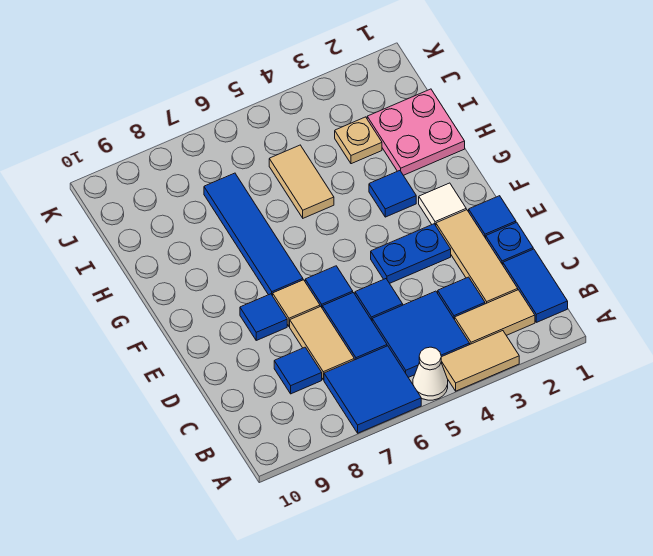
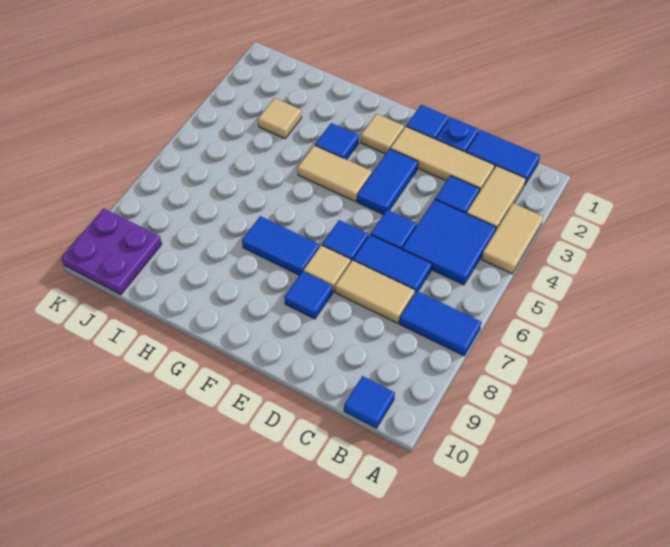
white cone A5 level 1 -> none
blue tile A6:B7 level 1 -> blue tile A7:B7 level 1
blue tile C8 level 1 -> blue tile B10 level 1
blue plate E3:E4 level 1 -> blue tile E3:E4 level 1
white tile F2 level 1 -> tan tile F2 level 1
blue tile F7:I7 level 1 -> blue tile F7:G7 level 1
pink plate H1:I2 level 1 -> none
tan tile H5:I5 level 1 -> tan tile F4:G4 level 1
tan plate I3 level 1 -> tan tile I3 level 1
none -> purple plate J9:K10 level 1

